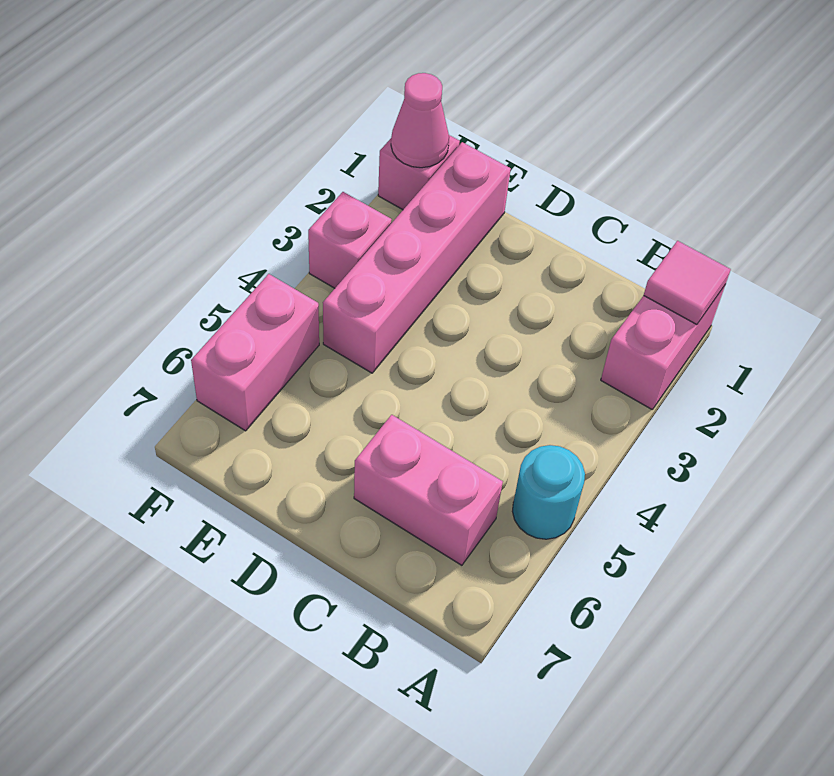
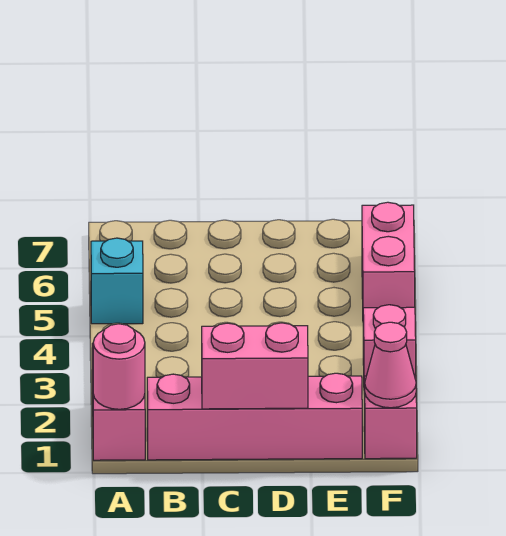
pink tile A1 level 2 -> pink round brick A1 level 2
cyan round brick A5 level 1 -> cyan brick A5 level 1
pink brick B6:C6 level 1 -> pink brick C1:D1 level 2
pink brick E1:E4 level 1 -> pink brick B1:E1 level 1

